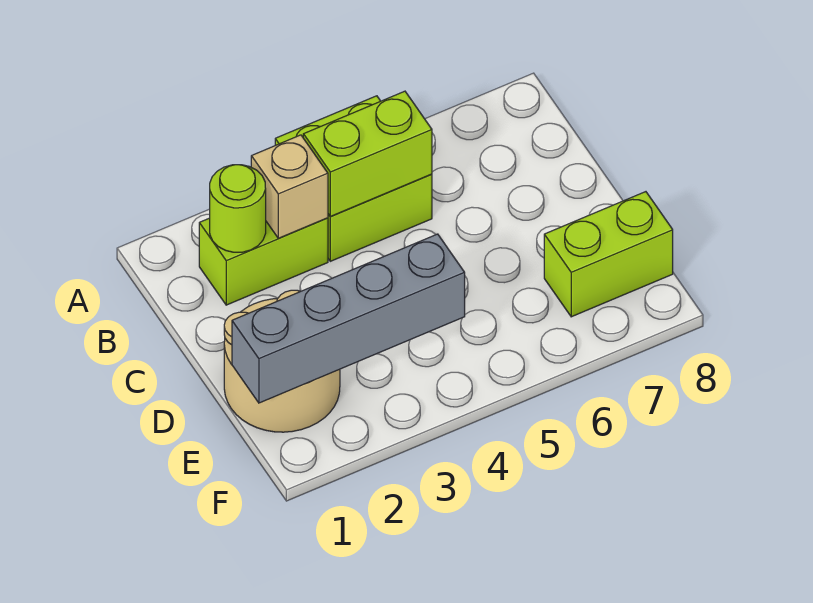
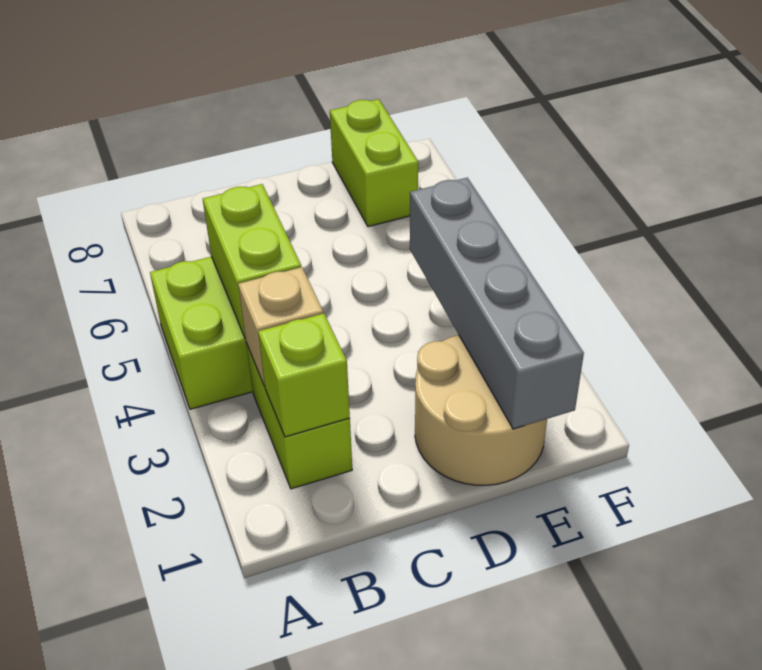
lime round brick B2 level 2 -> lime brick B2 level 2

